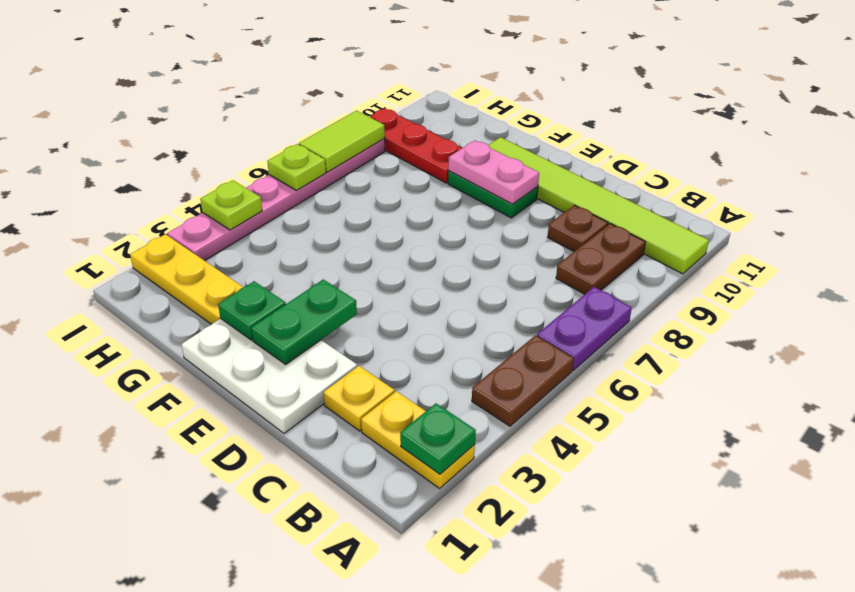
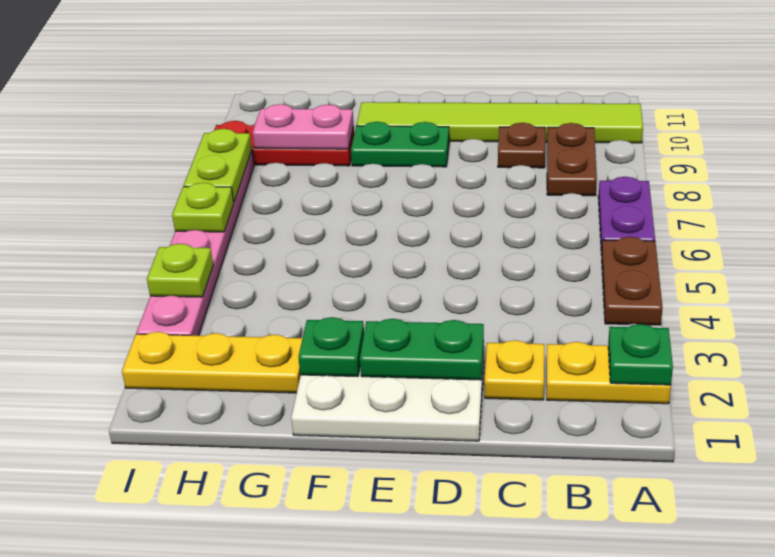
green plate E2:E3 level 2 -> green plate D2:E2 level 2
pink plate E9:F9 level 2 -> pink plate G9:H9 level 2
lime tile I7:I8 level 2 -> lime plate I7:I8 level 2

